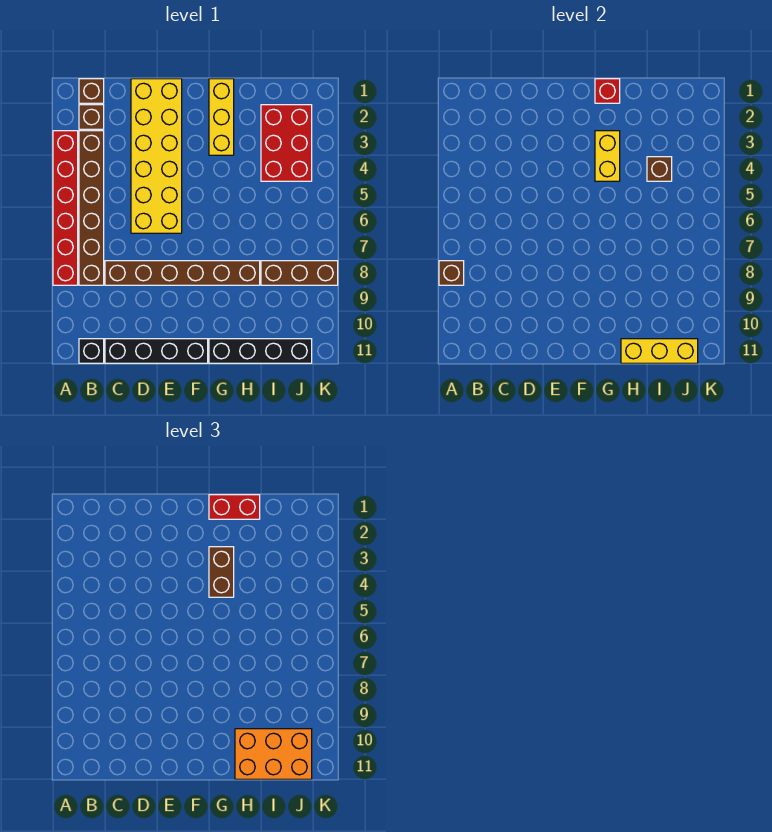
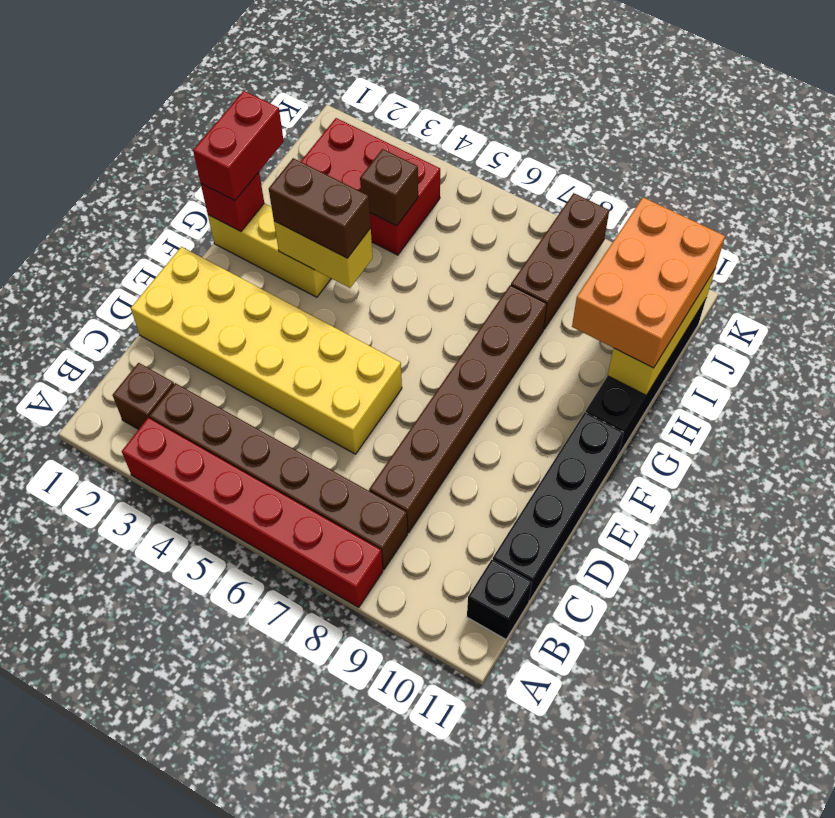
brown brick A8 level 2 -> none
brown brick B1 level 1 -> none

